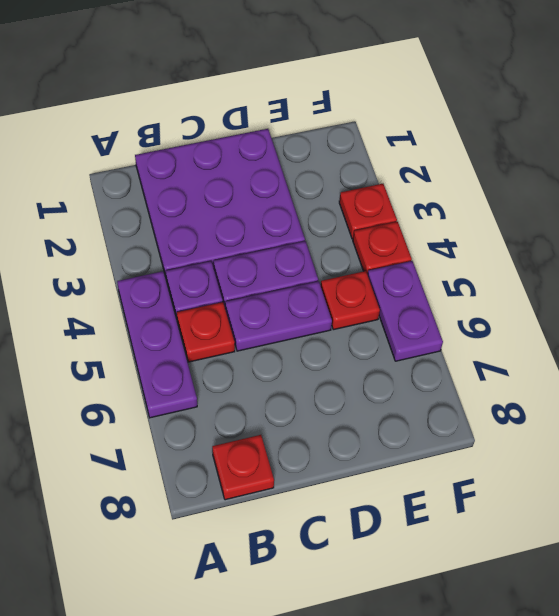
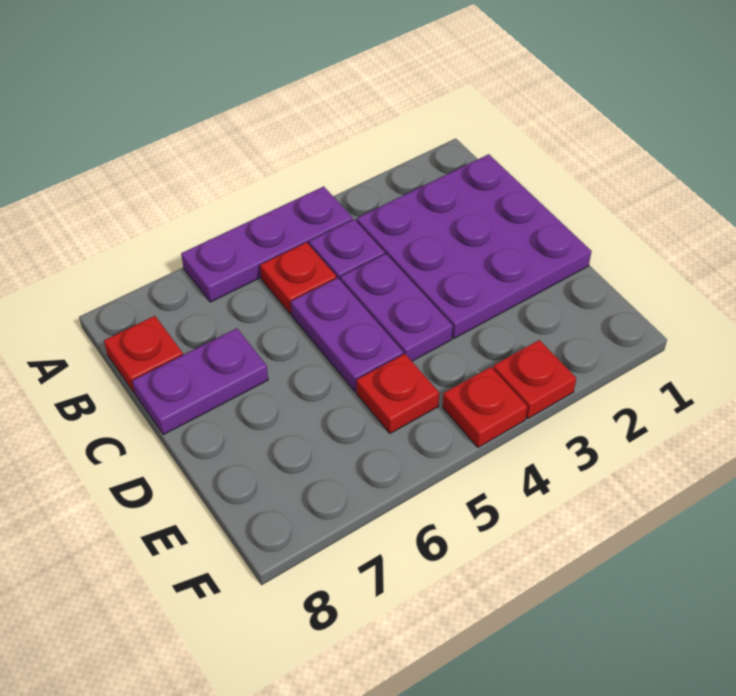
purple plate F5:F6 level 1 -> purple plate C7:C8 level 1

